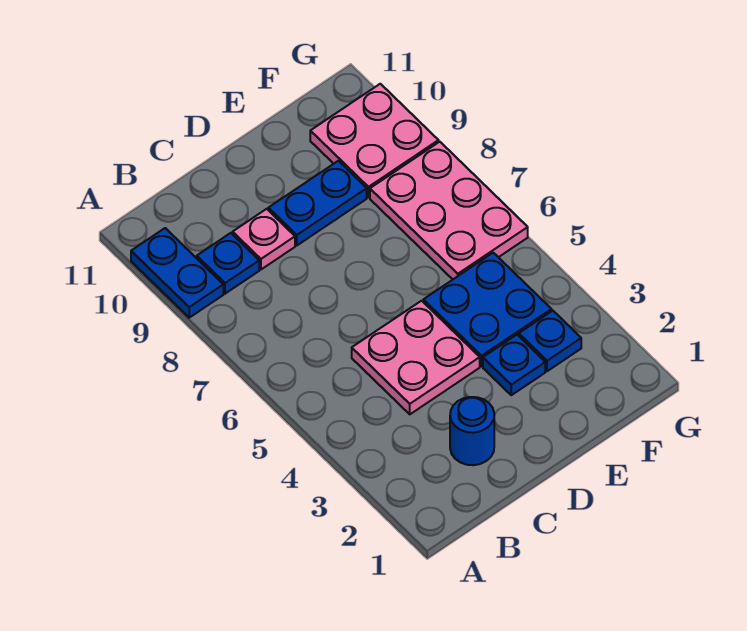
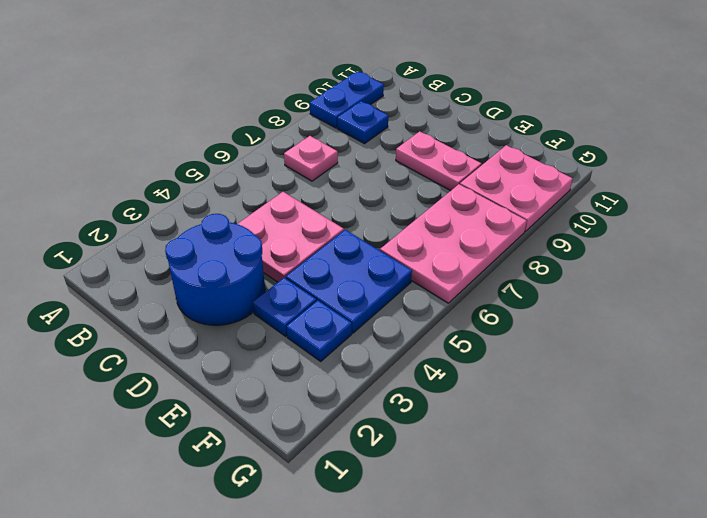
blue round brick C2 level 1 -> blue round brick C2:D3 level 1
pink plate C9 level 1 -> pink plate B7 level 1
blue plate D9:E9 level 1 -> pink plate D9:E9 level 1

